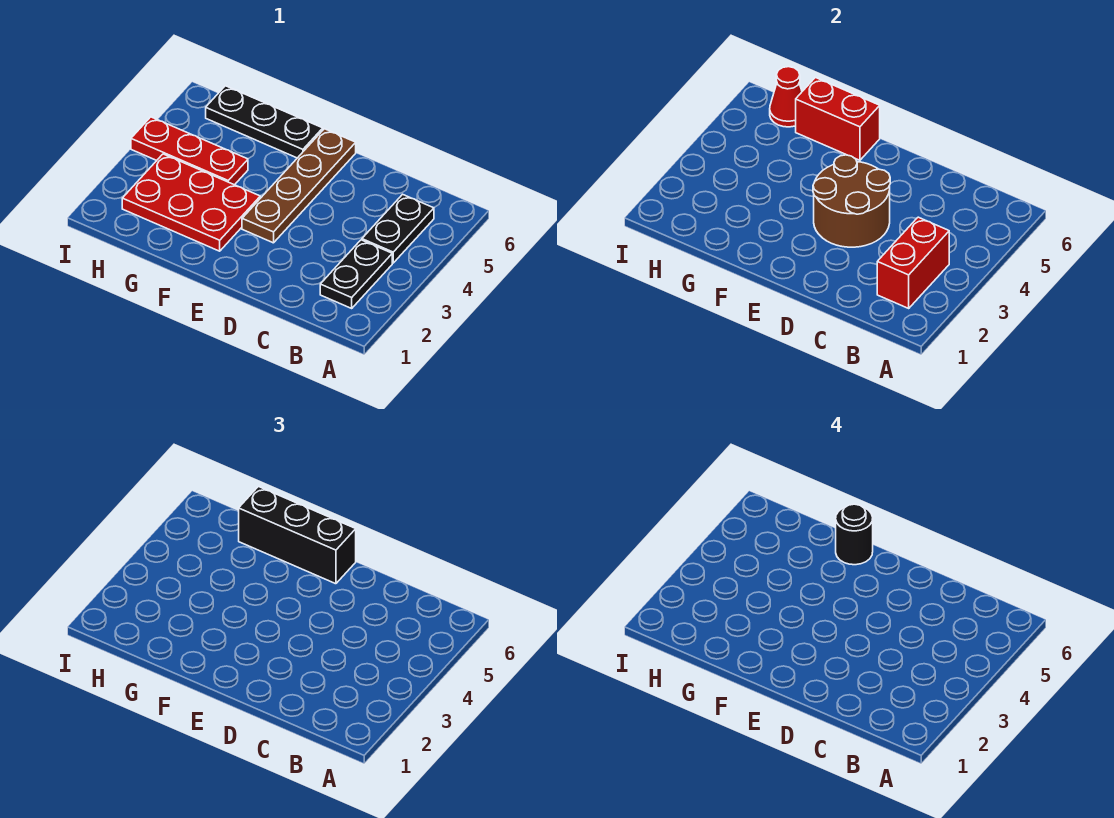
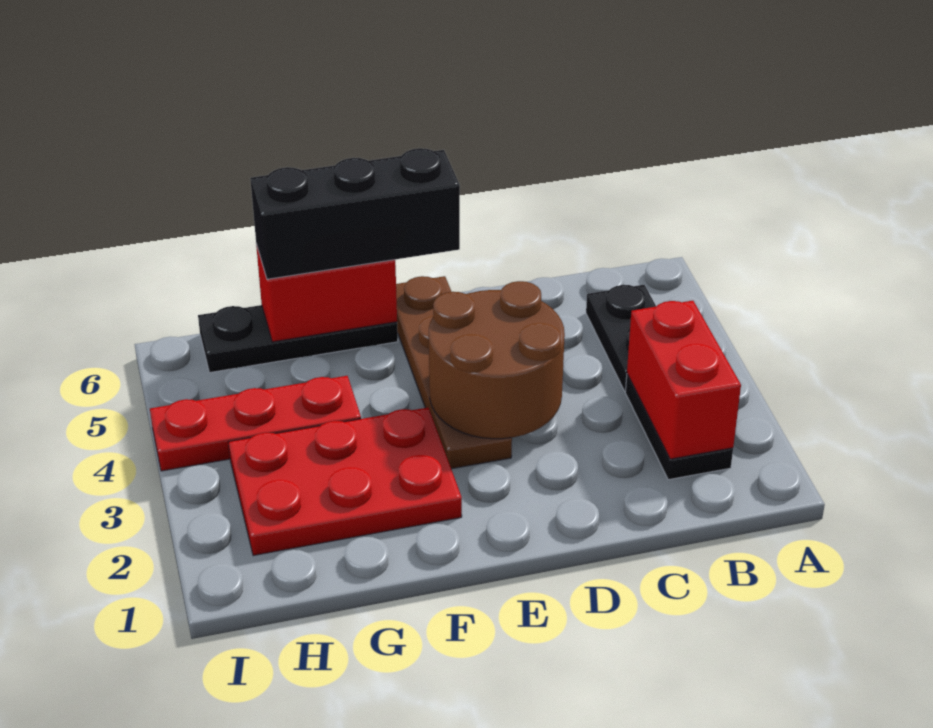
black round brick F6 level 4 -> none
red cone H6 level 2 -> none

